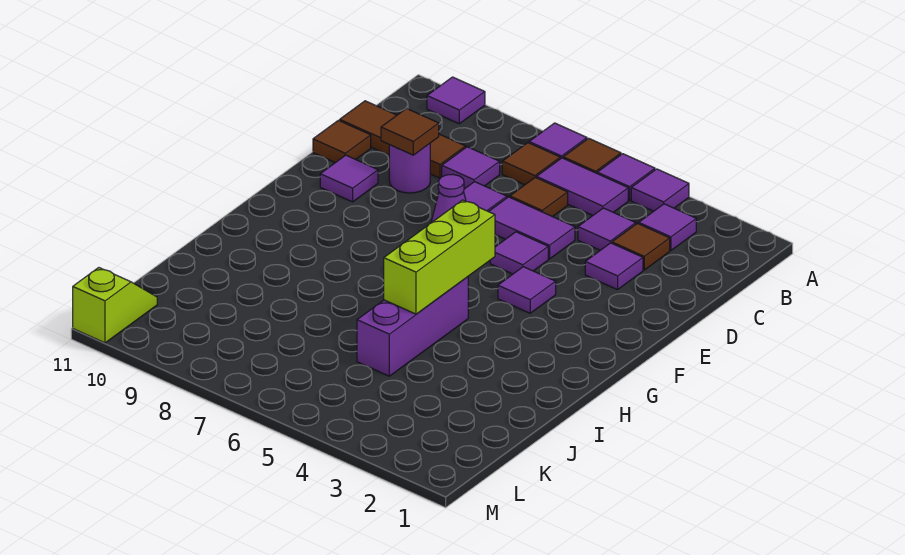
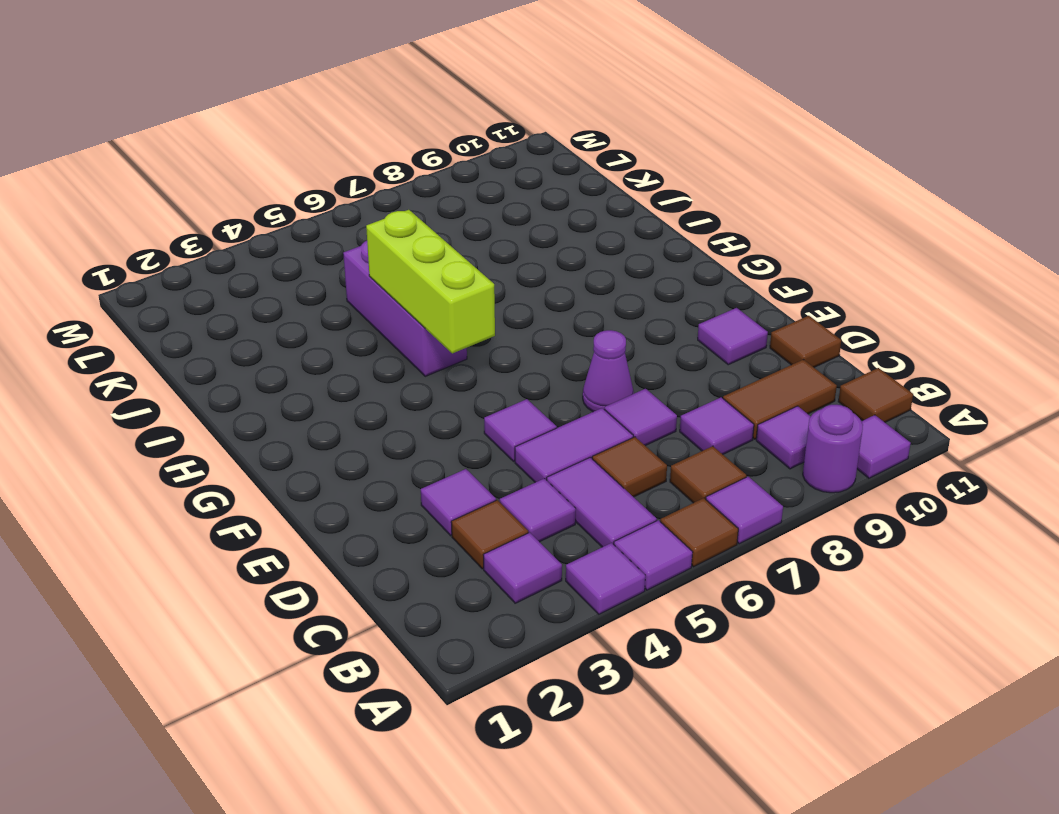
purple tile B5:B6 level 1 -> purple tile B5:C5 level 1
brown tile C9:C11 level 1 -> brown tile C9:C10 level 1
purple round brick D9 level 1 -> purple round brick A9 level 1
brown tile D9 level 2 -> brown tile B11 level 1
purple tile F4 level 1 -> purple tile B9 level 1
lime slope L11:M11 level 1 top M -> none

